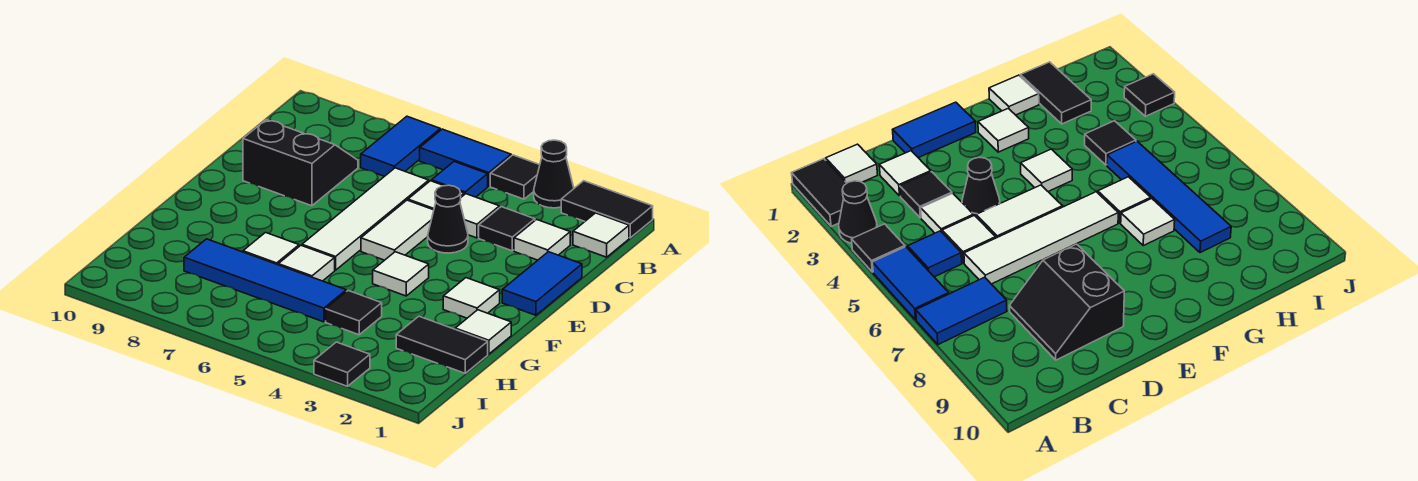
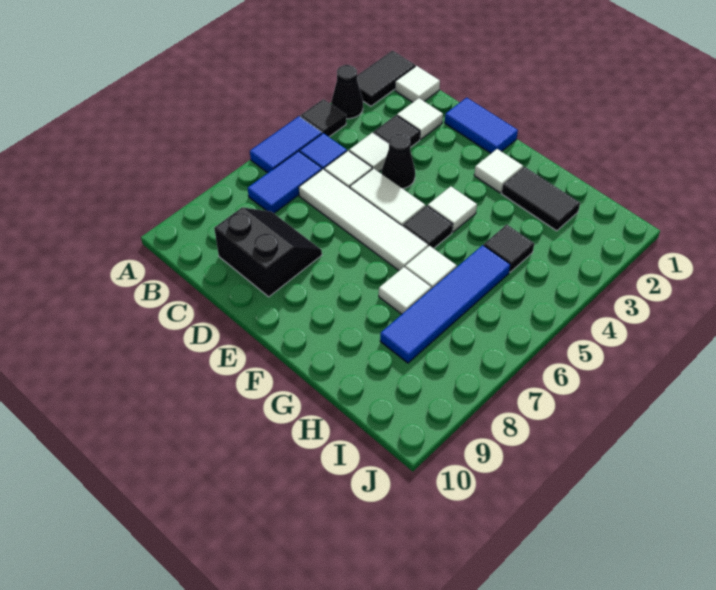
blue tile A7:B7 level 1 -> blue tile B6:B7 level 1
black slope C8:D9 level 1 top D -> black slope C8:D9 level 1 top 9
white tile G1 level 1 -> none
black tile H1:H2 level 1 -> black tile G2:H2 level 1
black tile J3 level 1 -> black tile F5 level 1

